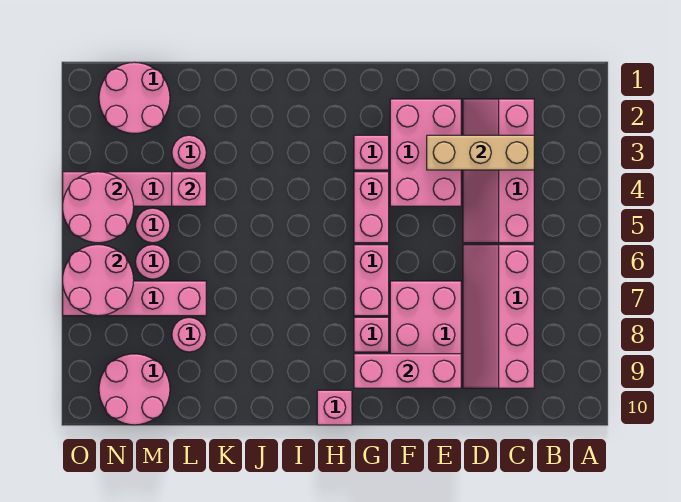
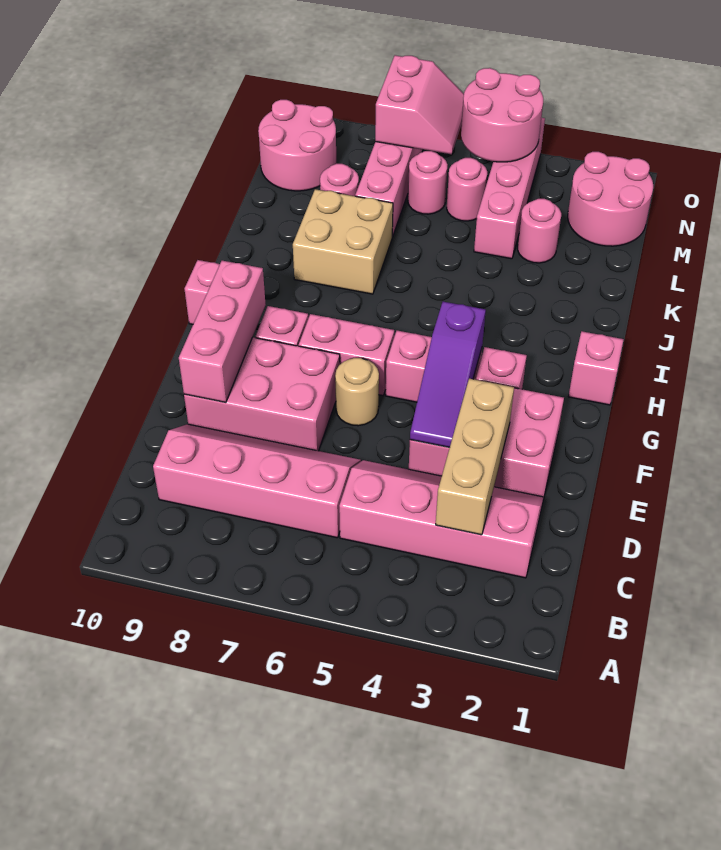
none -> purple slope E4:G4 level 2 top G
none -> tan round brick F6 level 1
none -> tan brick J7:K8 level 1
pink brick L4 level 2 -> pink brick H1 level 1
pink round brick N6:O7 level 2 -> pink slope N6:O7 level 2 top 7

